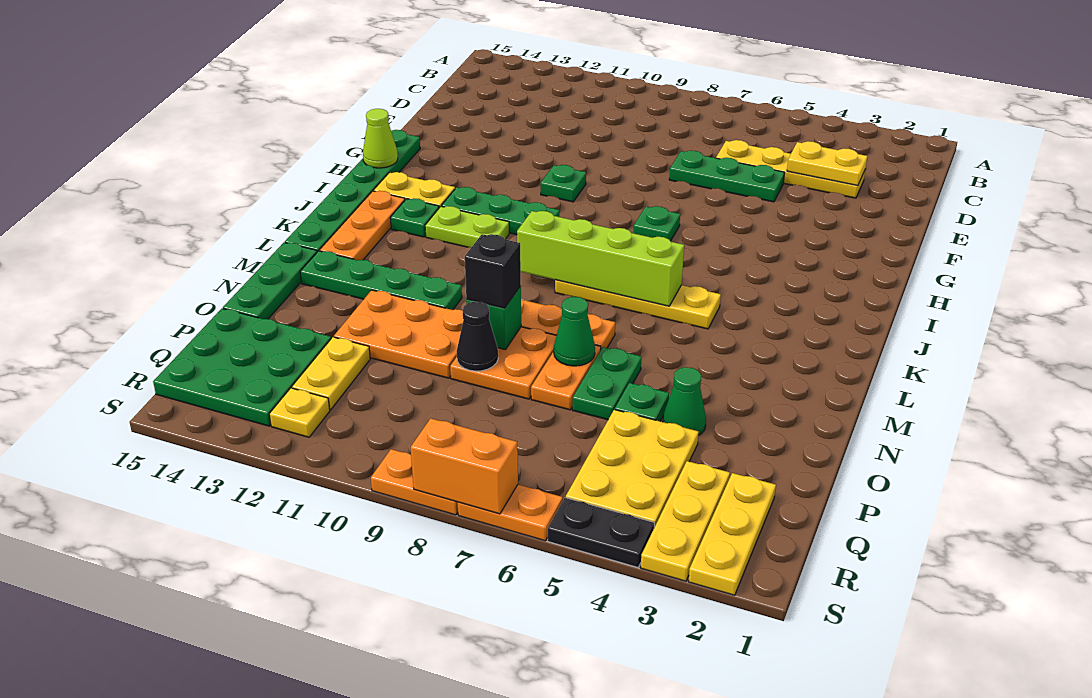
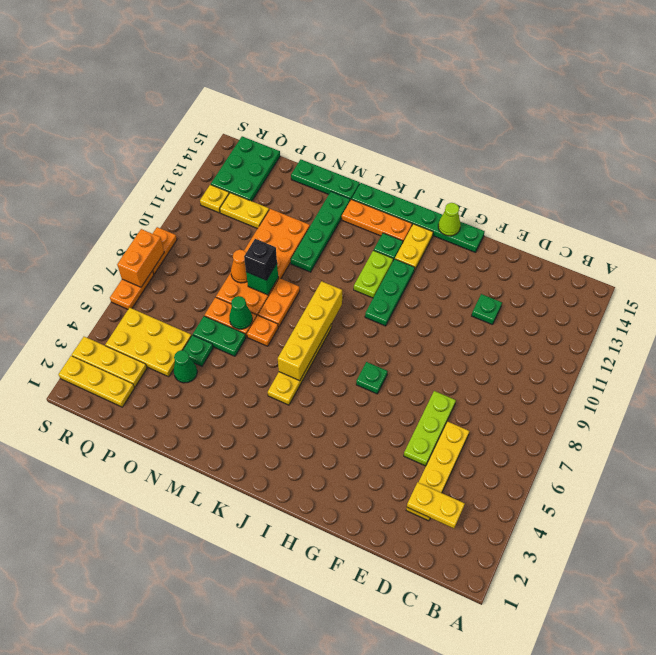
yellow plate D3:D4 level 2 -> yellow plate C3:D3 level 2
green plate E5:E7 level 1 -> lime plate E5:E7 level 1
green plate G10 level 1 -> green plate E12 level 1
lime brick K6:K9 level 2 -> yellow brick K6:K9 level 2
black cone O9 level 2 -> orange cone O9 level 2
green plate P13:R15 level 1 -> green plate Q13:R15 level 1
black plate S4:S5 level 1 -> none

